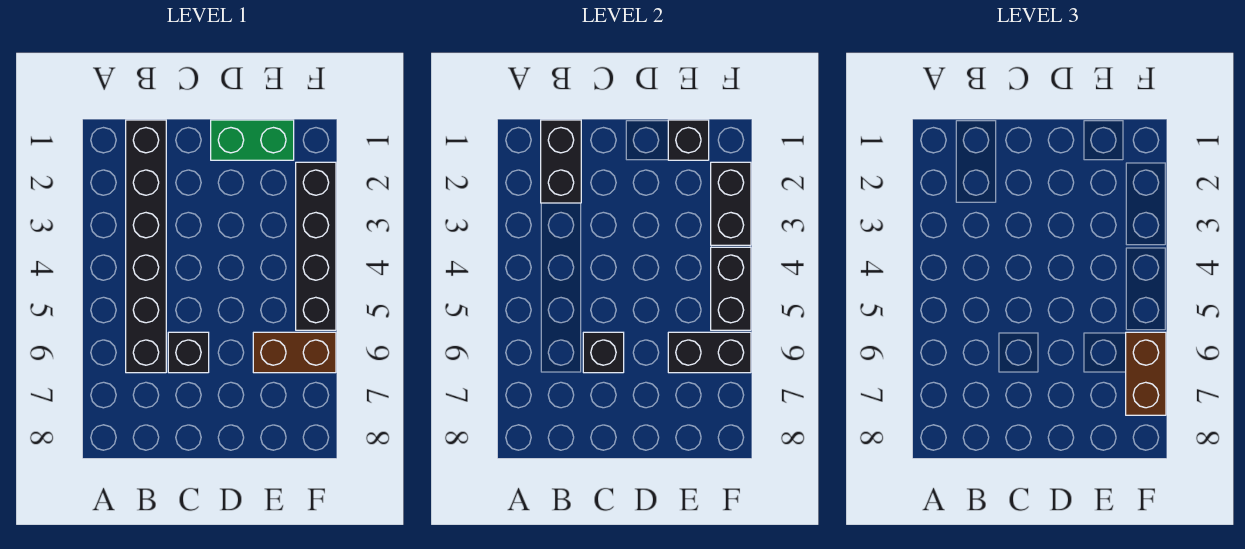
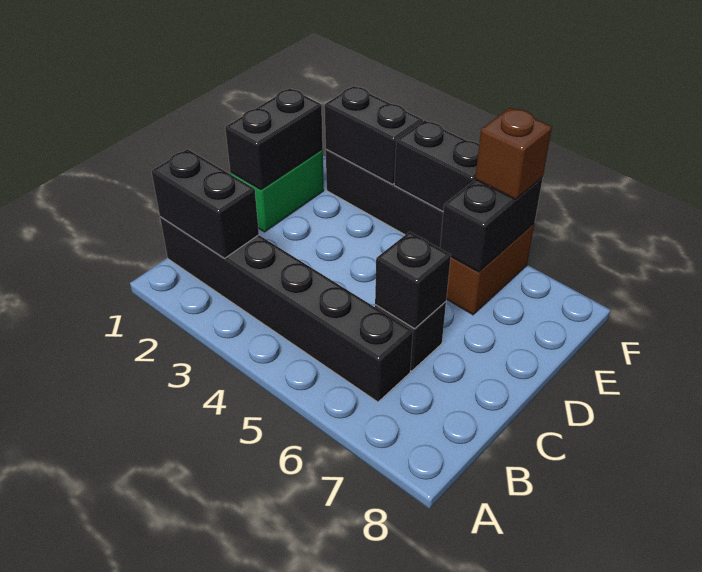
black brick E1 level 2 -> black brick D1:E1 level 2
brown brick F6:F7 level 3 -> brown brick F6 level 3

